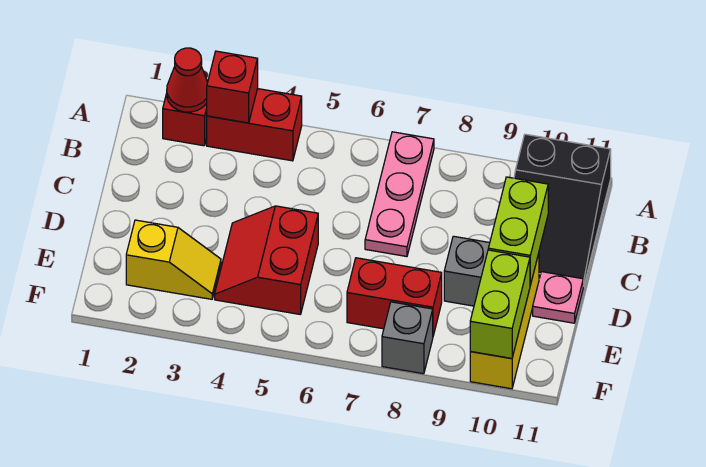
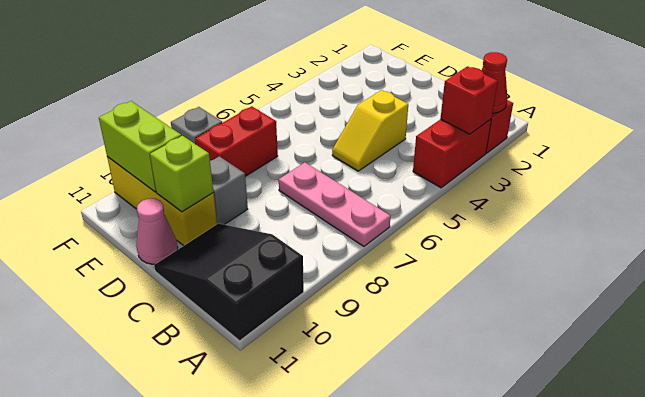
lime brick C10:D10 level 2 -> lime brick D10 level 2
red slope D4:E5 level 1 top 5 -> none
pink plate D11 level 1 -> pink cone D11 level 1
yellow slope E2:E3 level 1 top 2 -> yellow slope C4:C5 level 1 top 4

